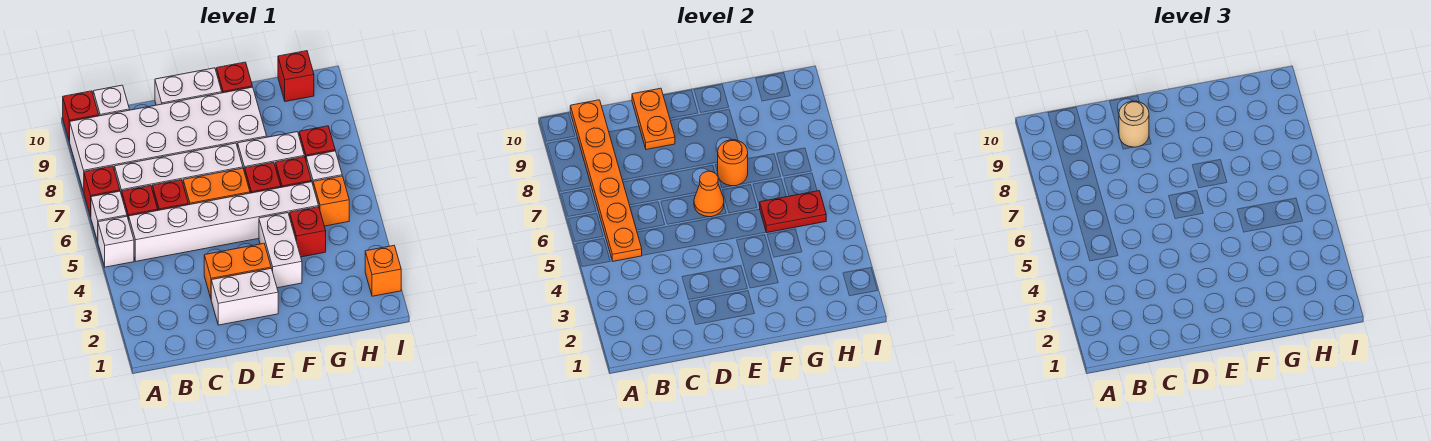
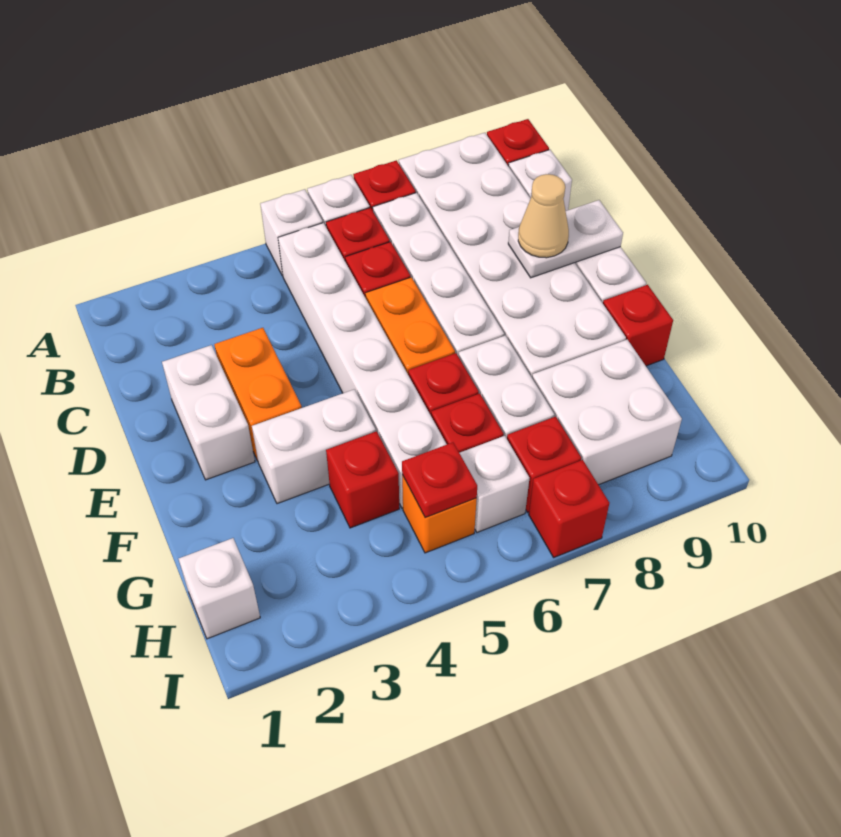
orange plate B5:B10 level 2 -> none
orange plate D9:D10 level 2 -> white plate D9:D10 level 2
tan round brick D9 level 3 -> tan cone D9 level 3
orange cone E6 level 2 -> none
orange round brick F7 level 2 -> none
red plate G5:H5 level 2 -> red plate H5 level 2
none -> white brick G8:H9 level 1
none -> white brick H1 level 1
red brick H10 level 1 -> red brick I7 level 1
orange brick I2 level 1 -> none

